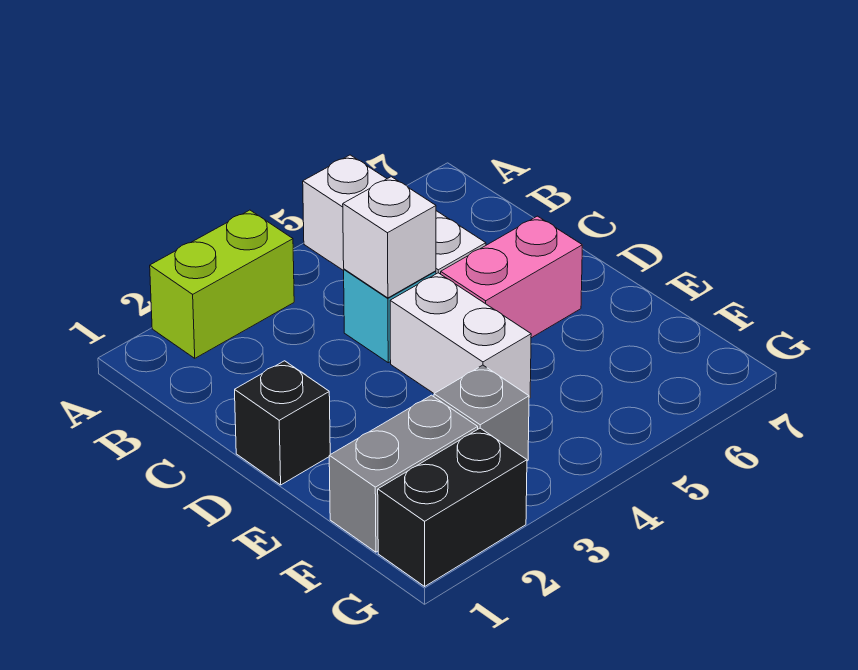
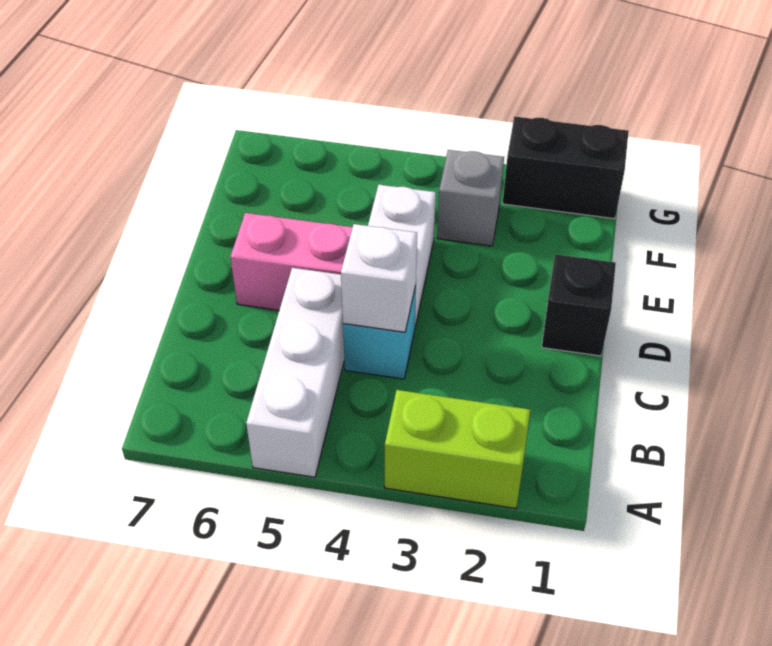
grey brick F1:F2 level 1 -> none

